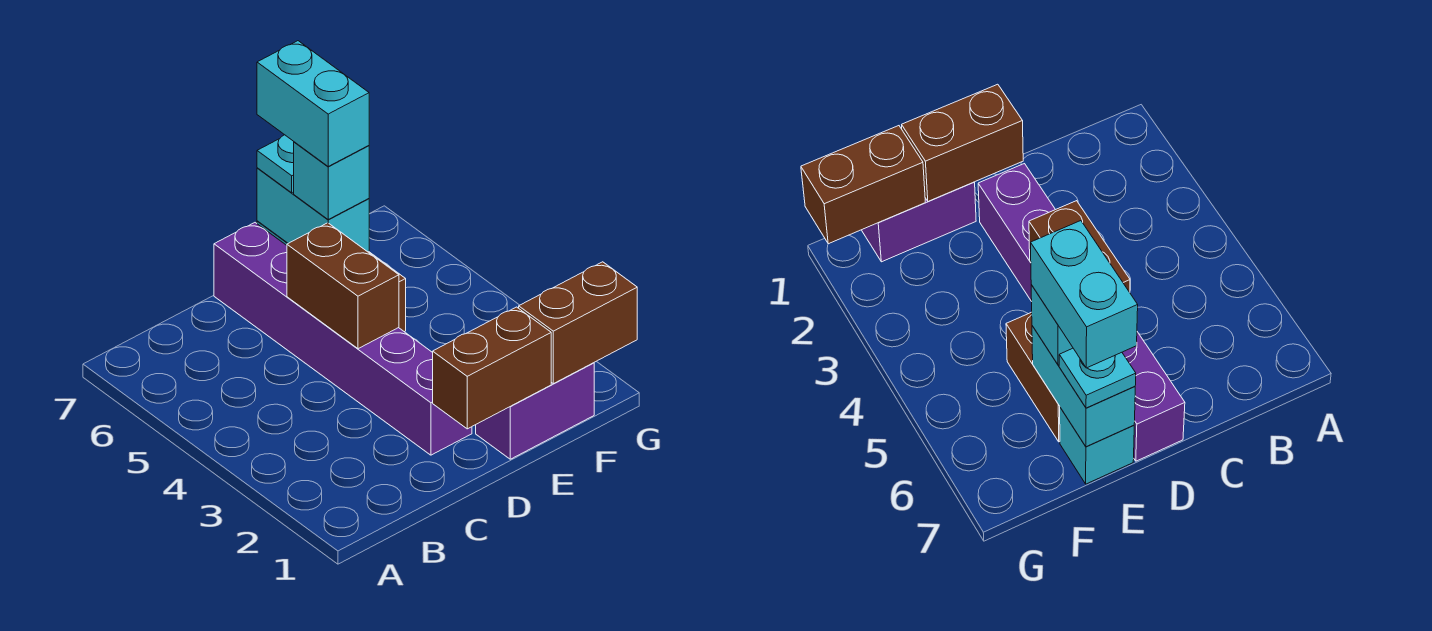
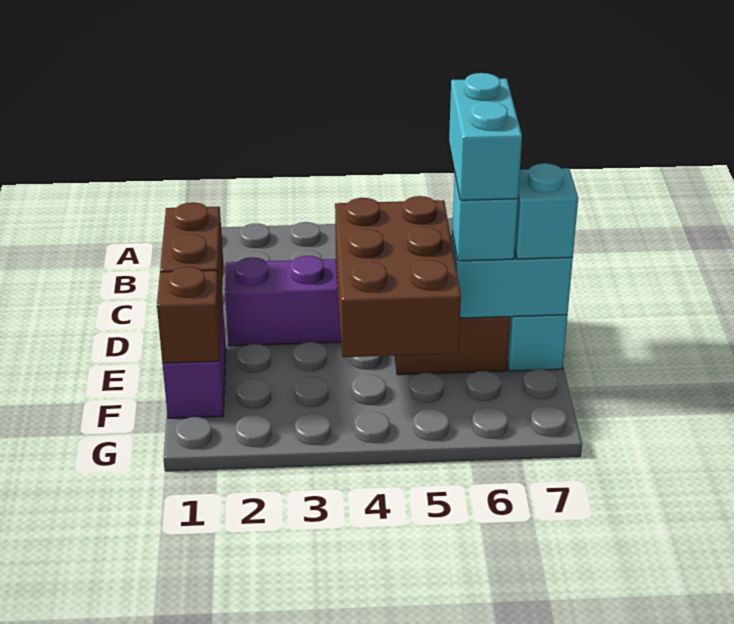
brown brick D4:D5 level 2 -> brown brick D4:F5 level 2
cyan brick E6:E7 level 4 -> cyan brick D6:E6 level 4
cyan plate E7 level 3 -> cyan brick E7 level 3
brown brick F1:G1 level 2 -> brown brick F1 level 2

